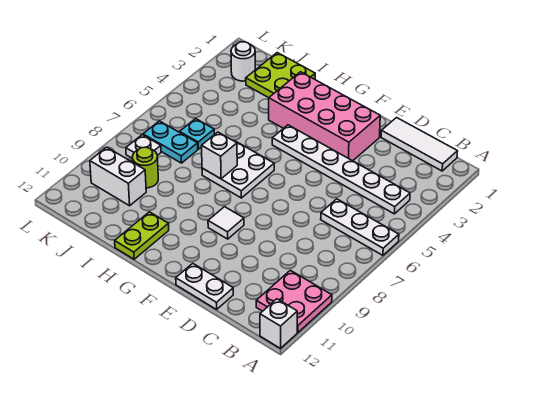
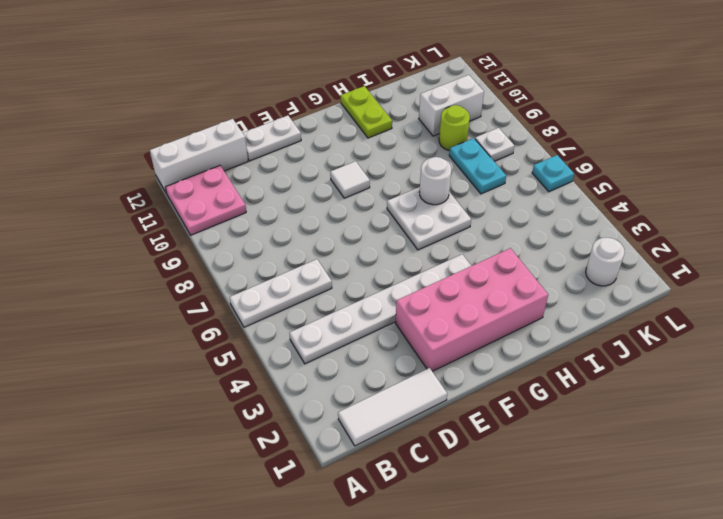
white brick A12 level 1 -> white brick A12:C12 level 1
white brick H7 level 2 -> white round brick H7 level 2
lime plate I1:J2 level 1 -> none
cyan plate J6 level 1 -> cyan plate L6 level 1
cyan plate J7:K7 level 1 -> cyan plate J7:J8 level 1

